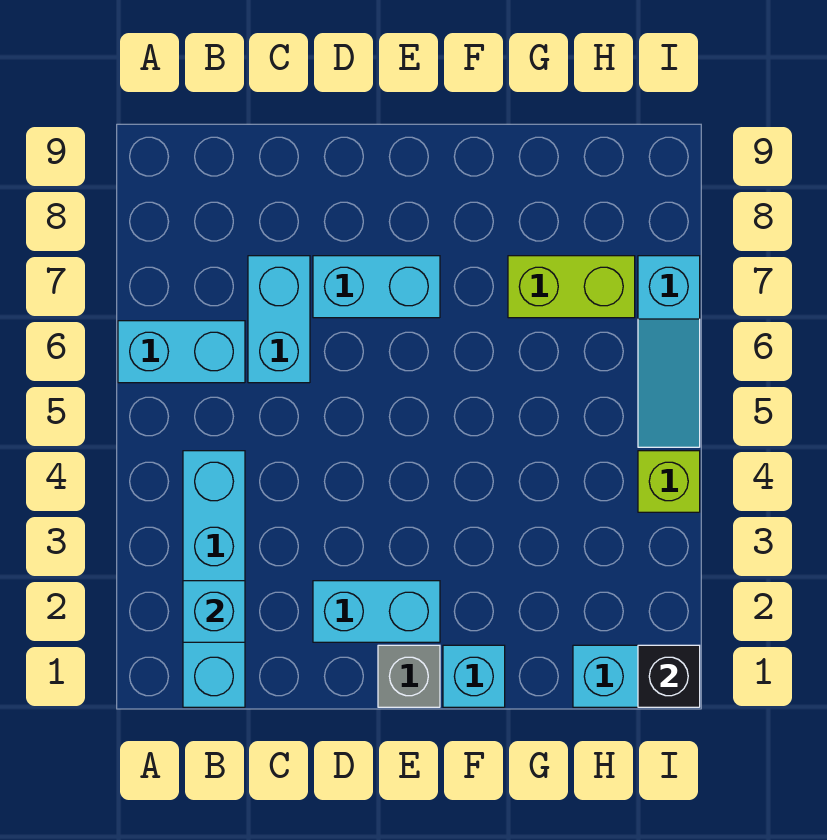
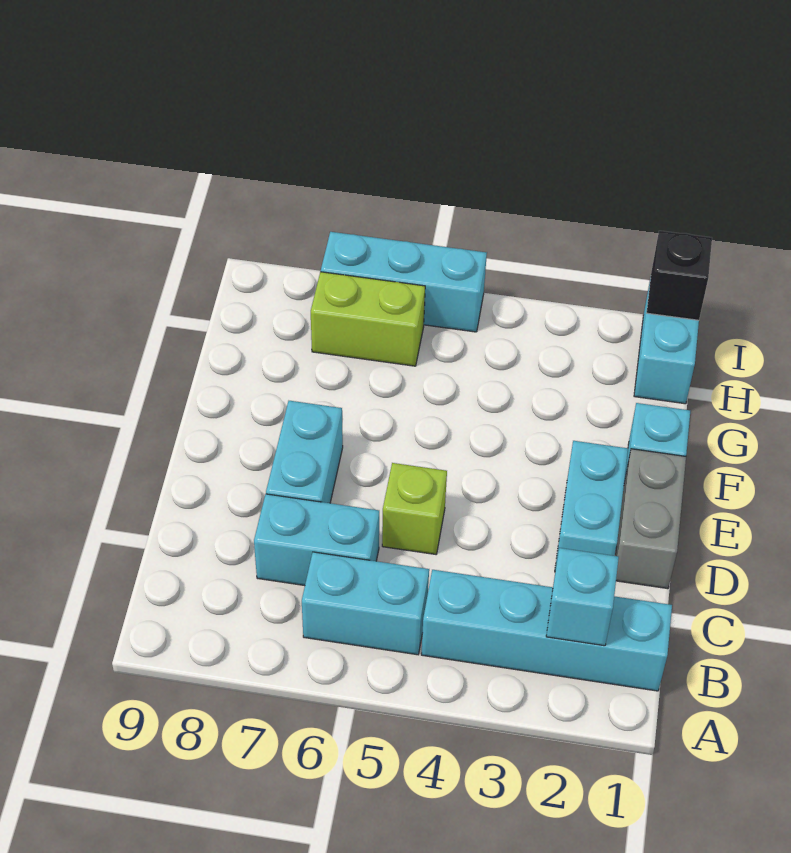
cyan brick A6:B6 level 1 -> cyan brick B5:B6 level 1
grey brick E1 level 1 -> grey brick D1:E1 level 1
lime brick G7:H7 level 1 -> lime brick H6:H7 level 1
lime brick I4 level 1 -> lime brick D5 level 1
cyan slope I5:I7 level 1 top 7 -> cyan brick I5:I7 level 1

